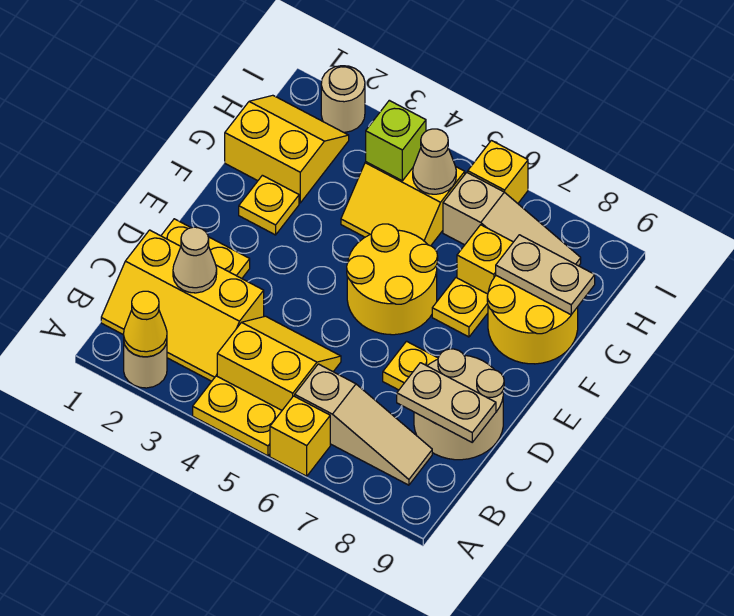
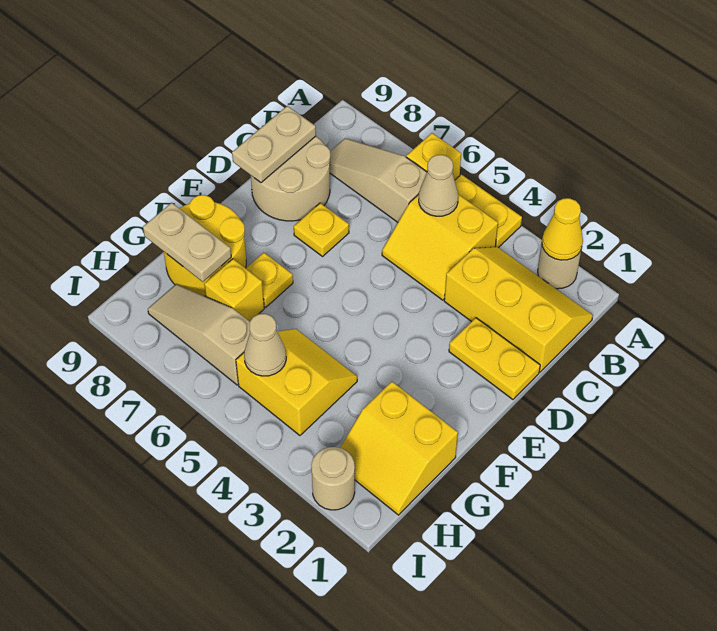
tan cone C2 level 2 -> tan cone B5 level 2
tan plate C8:C9 level 2 -> tan plate C9:D9 level 2
yellow round brick E5:F6 level 1 -> none
yellow plate F2 level 1 -> none
lime brick H4 level 2 -> none
yellow brick I6 level 1 -> none

